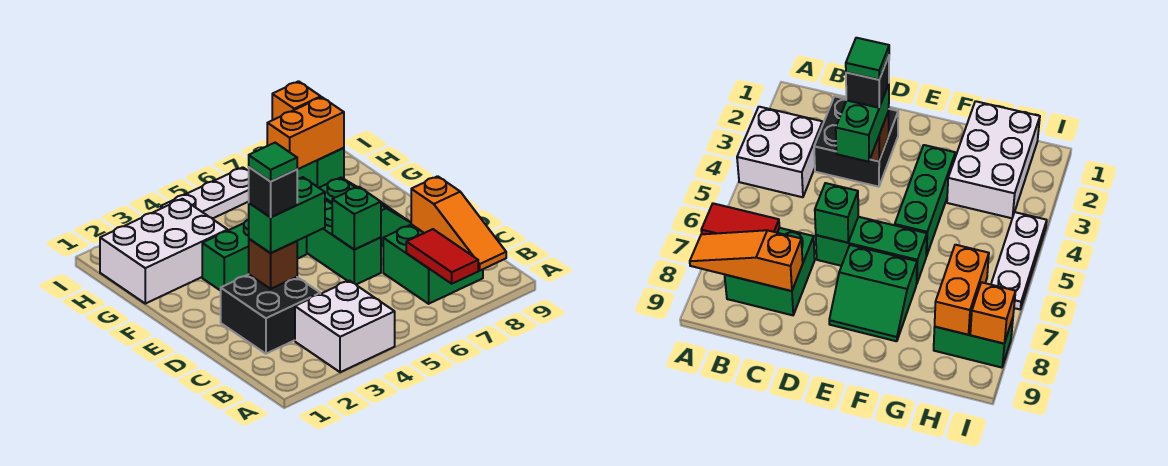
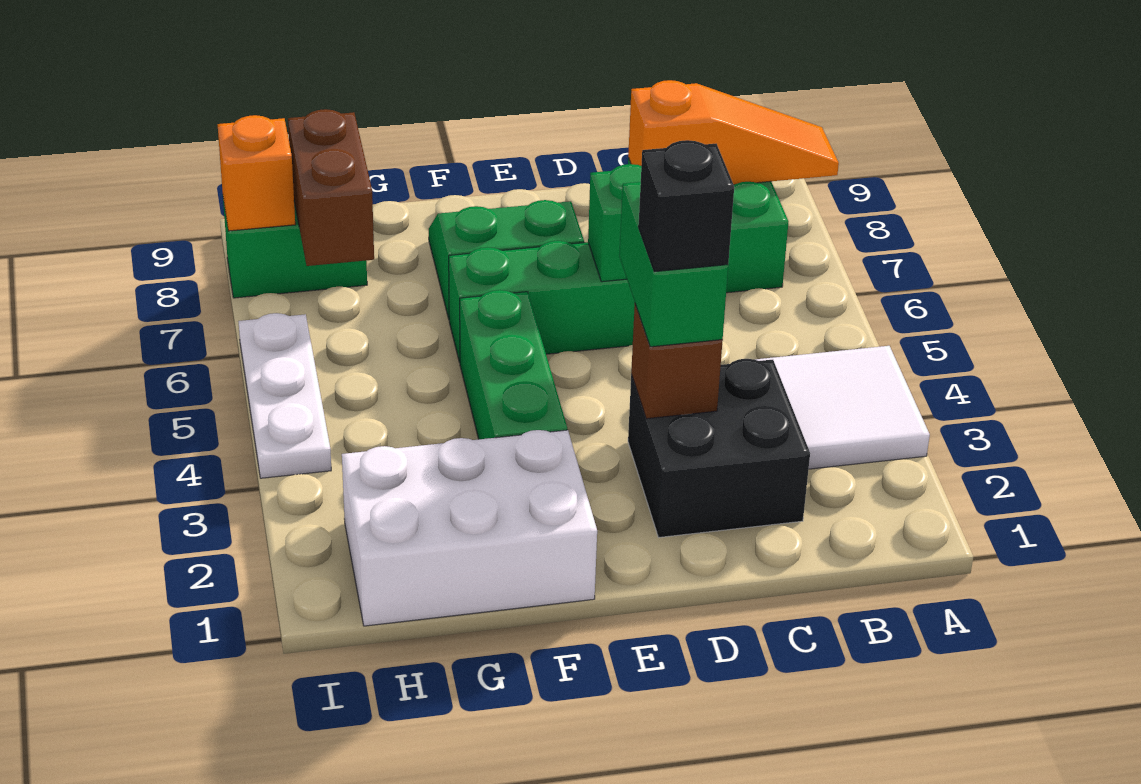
white brick A3:B4 level 1 -> white tile A3:B4 level 1
red tile A7:B7 level 2 -> none
green tile D3 level 5 -> none
white brick G1:H3 level 1 -> white brick F1:H2 level 1
orange brick H7:H8 level 2 -> brown brick H7:H8 level 2

